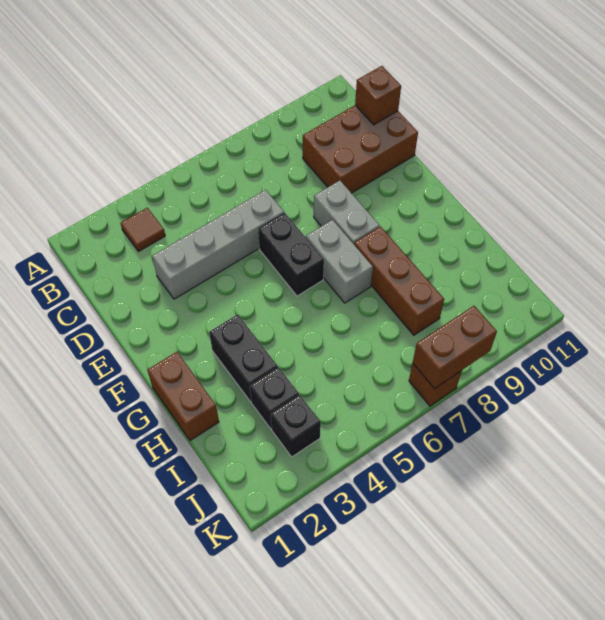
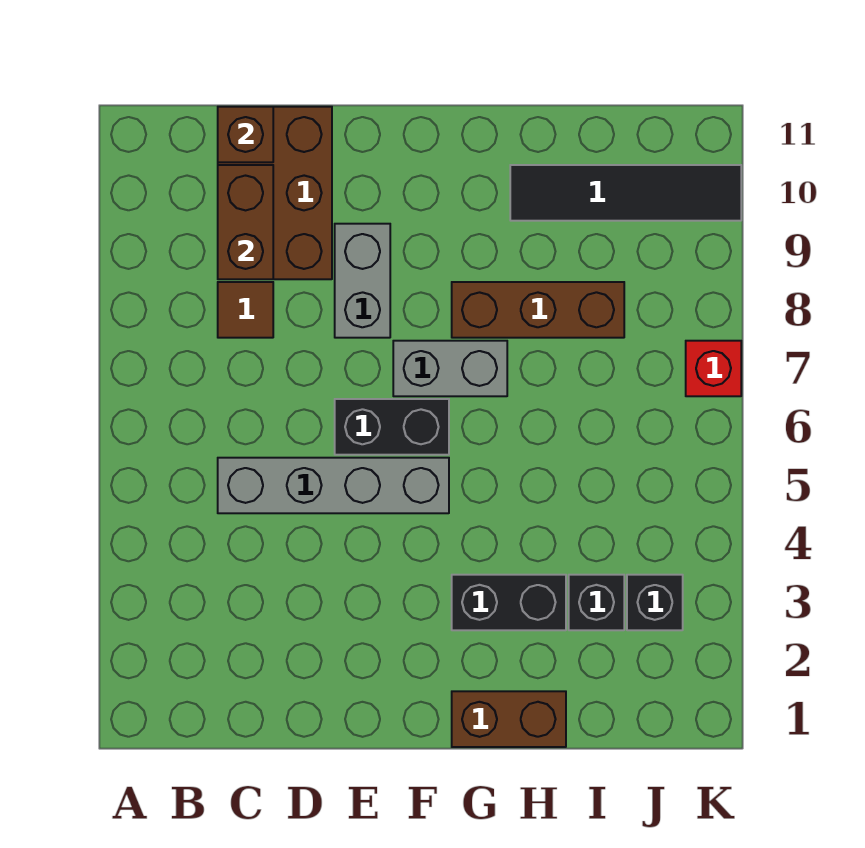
brown tile B3 level 1 -> brown tile C8 level 1
grey brick D3:D6 level 1 -> grey brick C5:F5 level 1
grey brick E8:F8 level 1 -> grey brick E8:E9 level 1
none -> black tile H10:K10 level 1
brown brick K7 level 1 -> red brick K7 level 1
brown brick K7:K8 level 2 -> brown brick C9:C10 level 2

